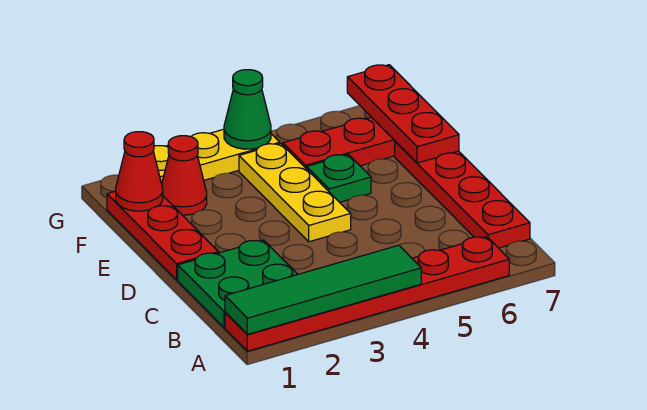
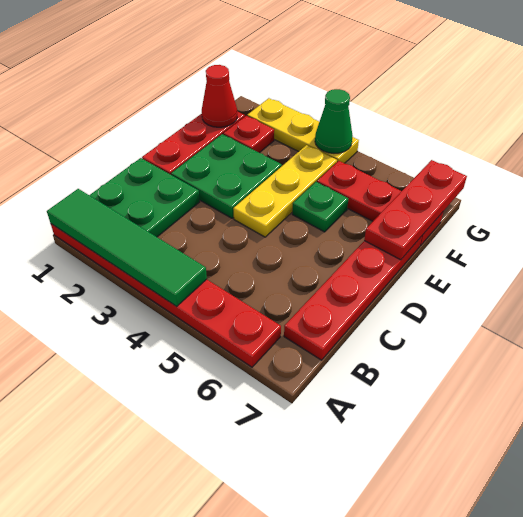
none -> green plate D2:E3 level 1
red cone F2 level 1 -> red plate F2 level 1

